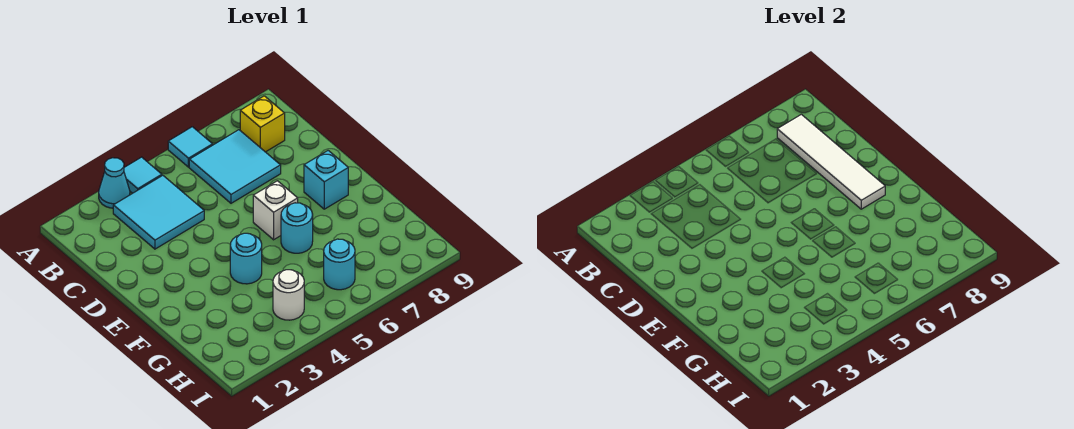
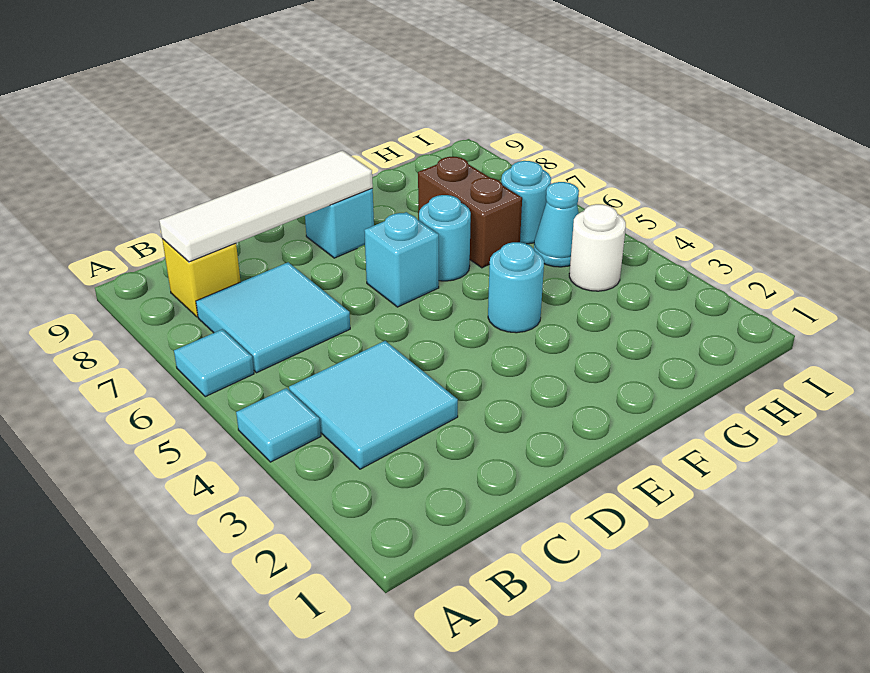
cyan cone A3 level 1 -> cyan cone H5 level 1
white brick E6 level 1 -> cyan brick E6 level 1
none -> brown brick G6:G7 level 1

